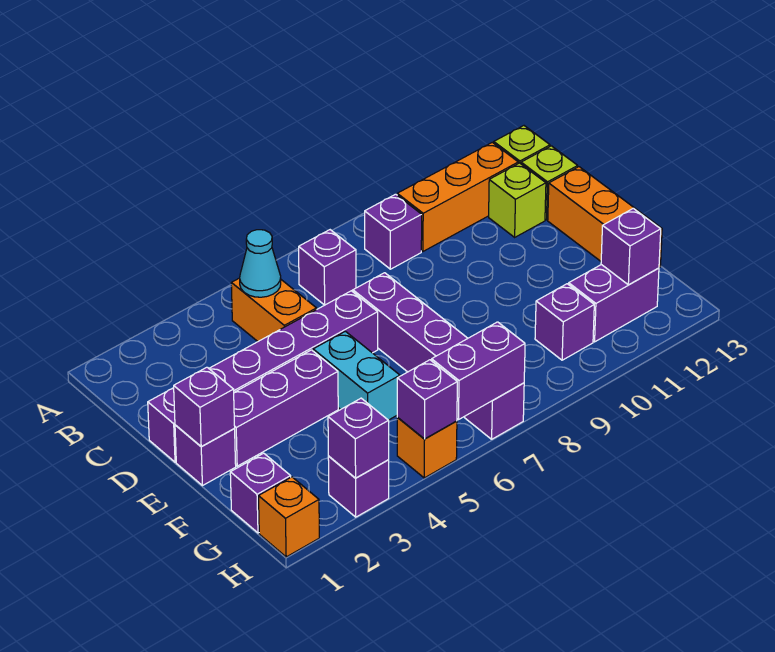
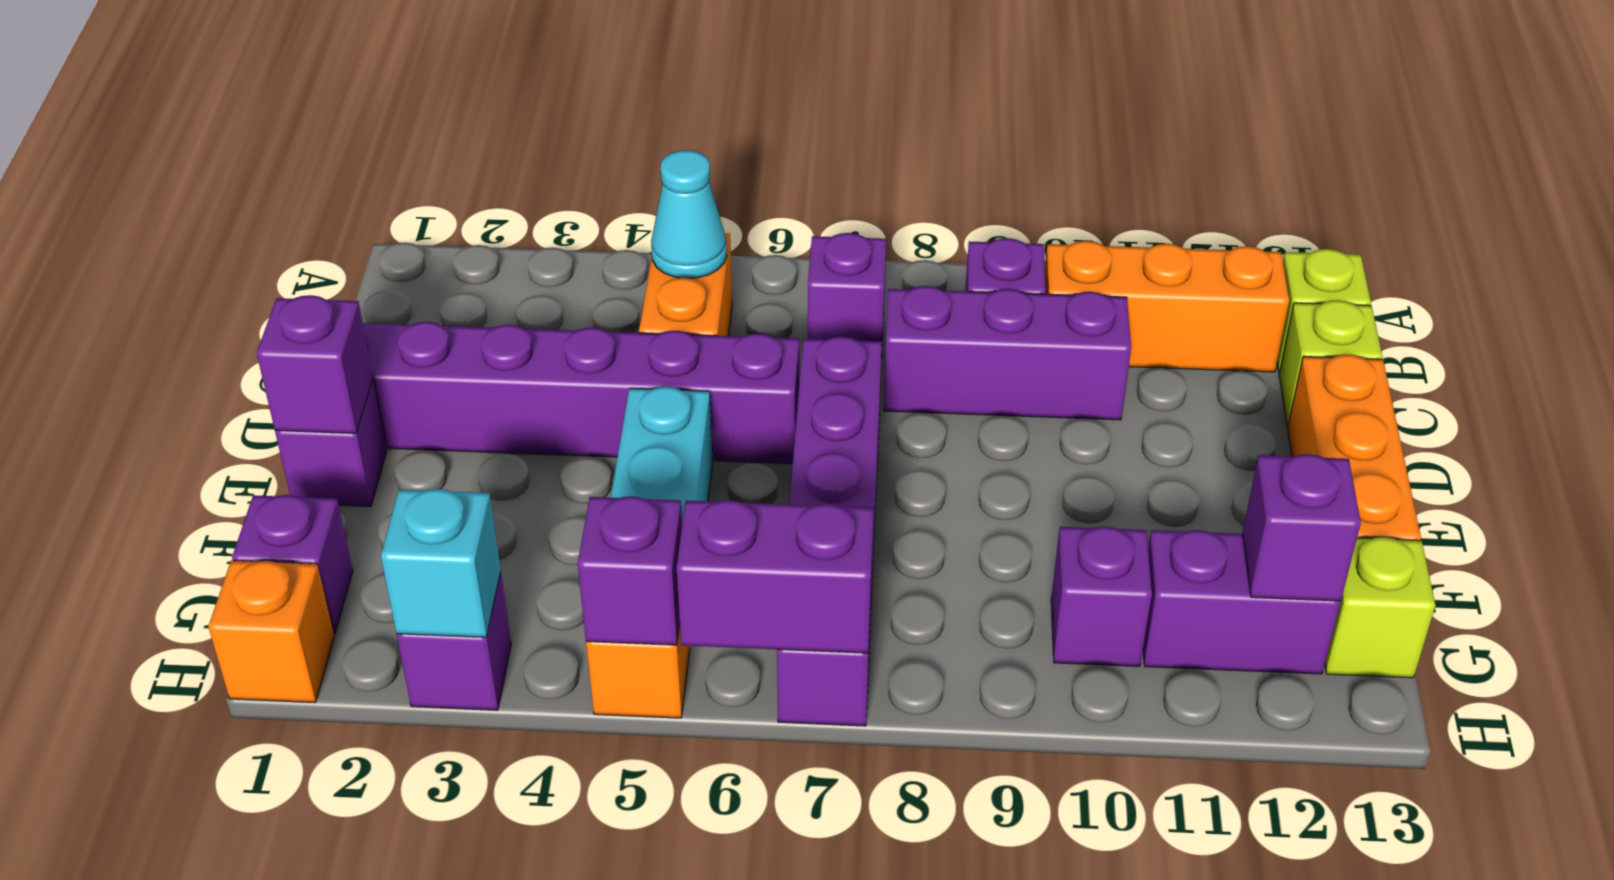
lime brick C12 level 1 -> lime brick G13 level 1
purple brick E2:E4 level 1 -> purple brick C8:C10 level 1
purple brick H3 level 2 -> cyan brick H3 level 2

